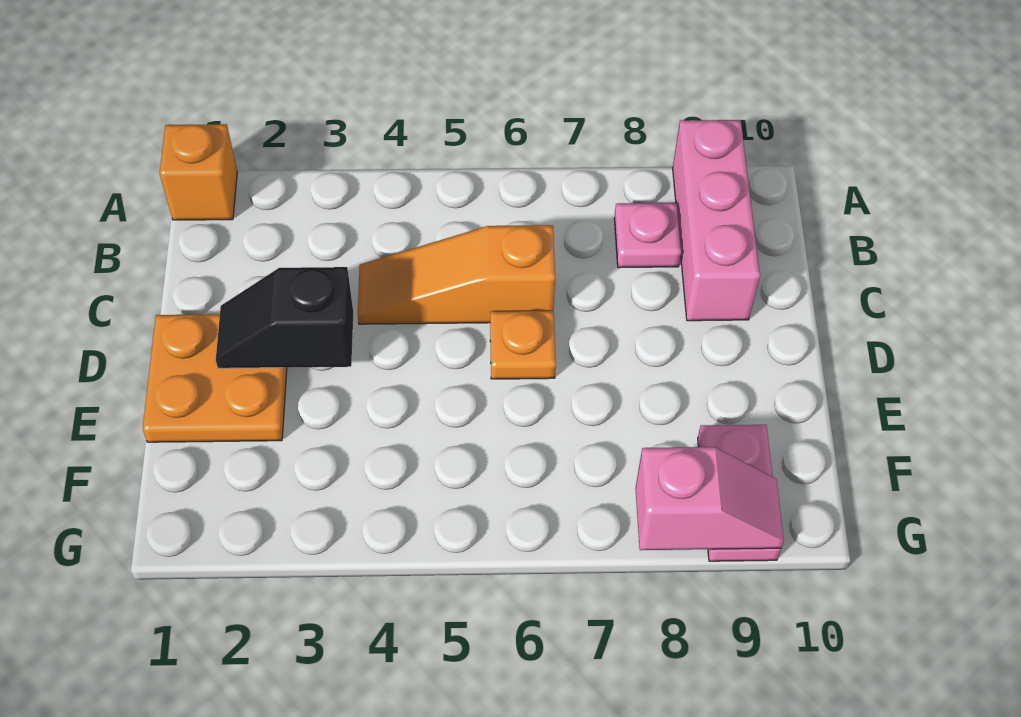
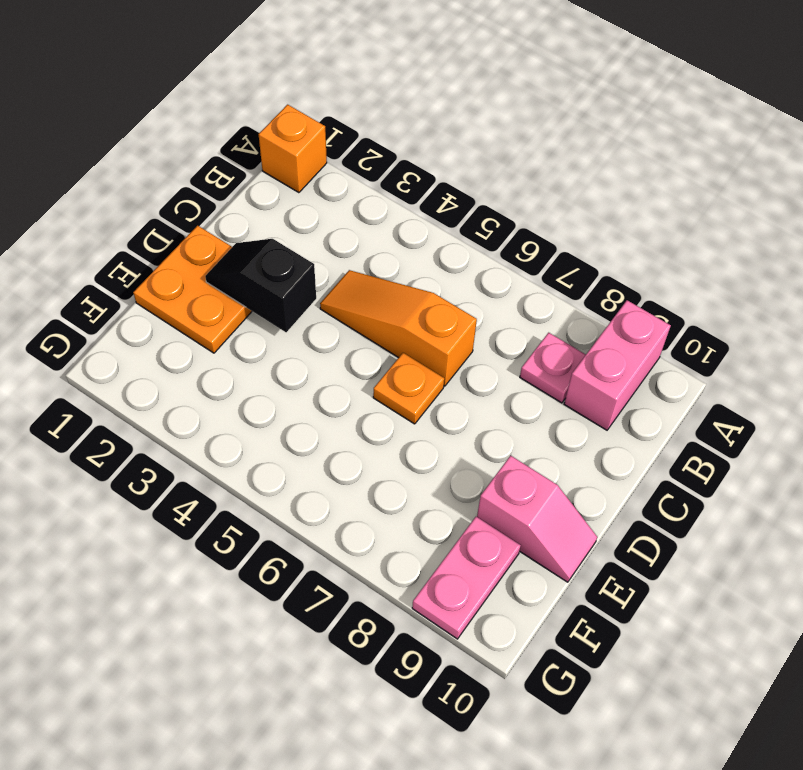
pink brick A9:C9 level 1 -> pink brick A9:B9 level 1
pink slope G8:G9 level 2 top 8 -> pink slope E9:E10 level 1 top 9

